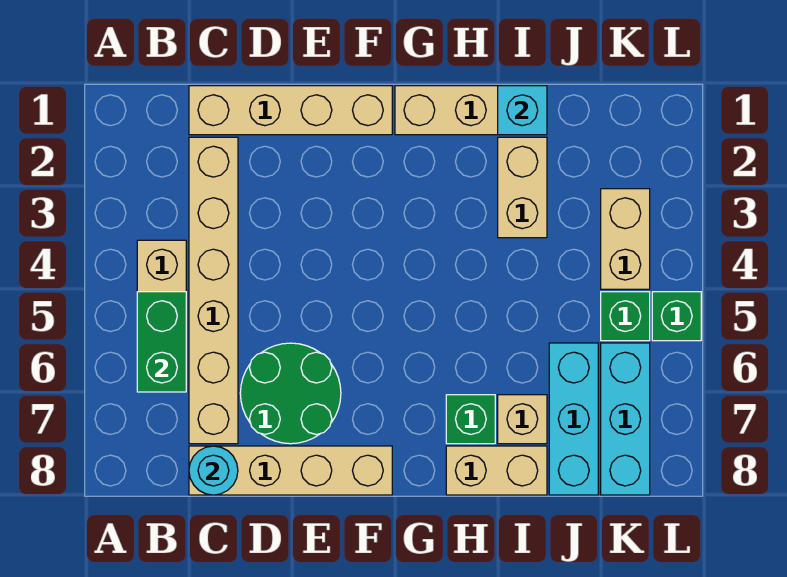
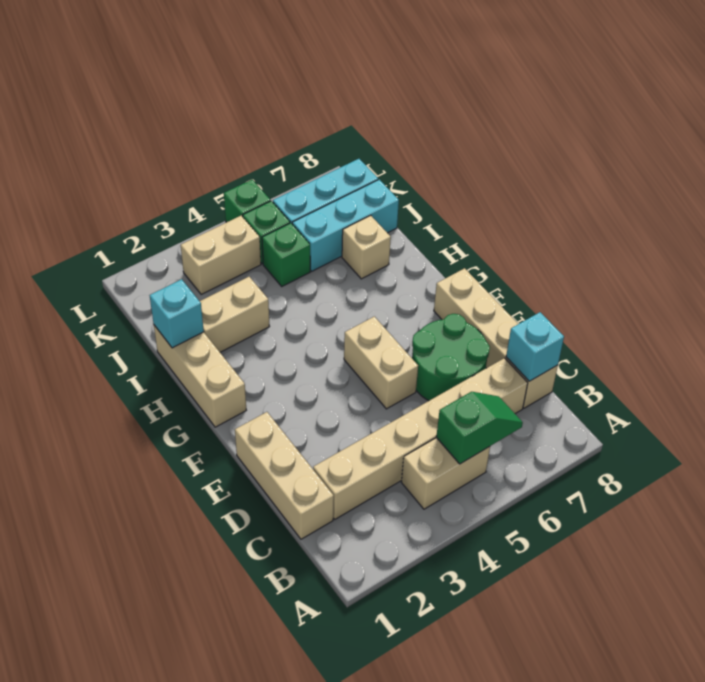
green brick B5:B6 level 2 -> green slope B5:B6 level 2 top 5
tan brick C1:F1 level 1 -> tan brick C1:E1 level 1
cyan round brick C8 level 2 -> cyan brick C8 level 2
green brick H7 level 1 -> green brick J5 level 1
tan brick H8:I8 level 1 -> tan brick E5:F5 level 1

